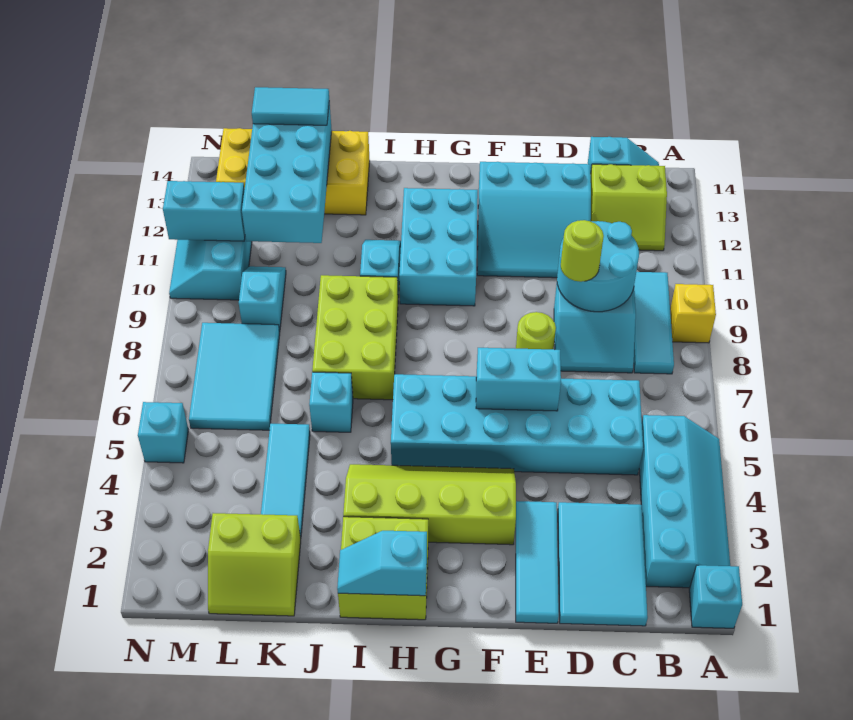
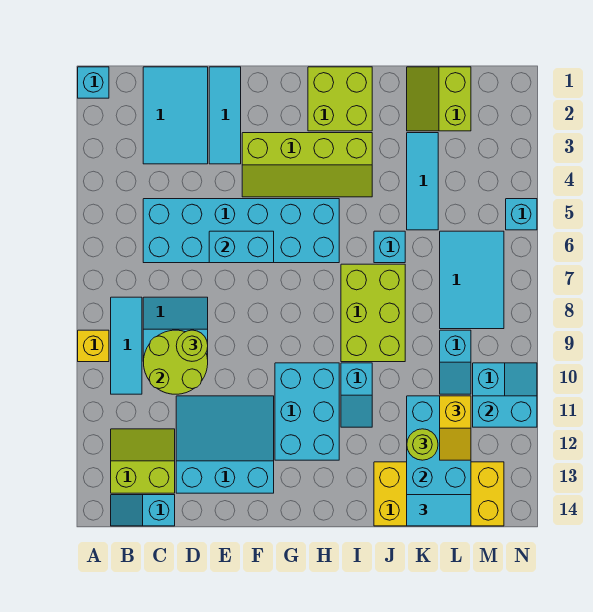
cyan slope A2:B5 level 1 top B -> none
cyan round brick C9:D10 level 2 -> lime round brick C9:D10 level 2
lime round brick E8 level 1 -> lime round brick K12 level 3
cyan slope H1:I1 level 2 top H -> none
lime slope K1:L2 level 1 top 2 -> lime slope K1:L2 level 1 top L
none -> yellow slope L11:L12 level 3 top 11

